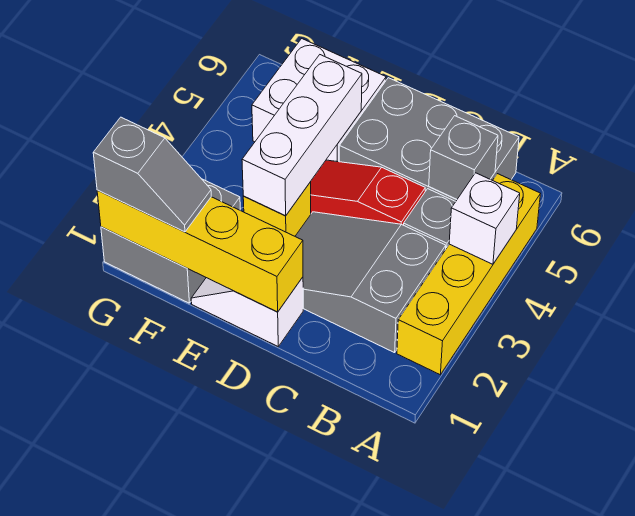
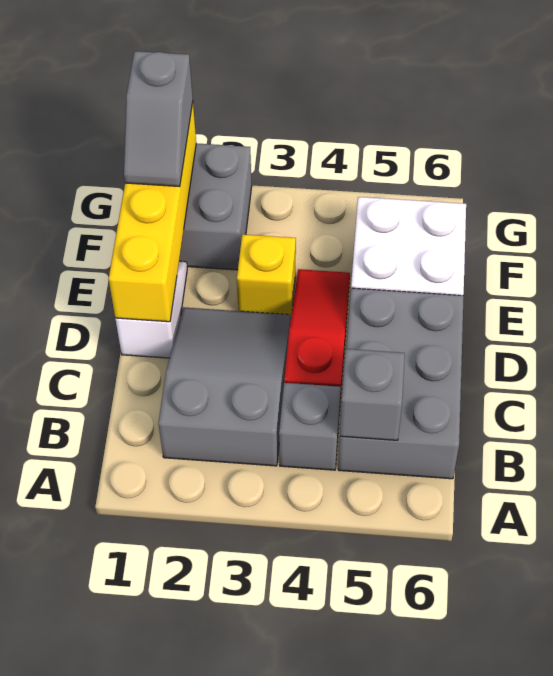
yellow brick A2:A5 level 1 -> none
white brick A4 level 2 -> none
white brick E3:E5 level 2 -> none

